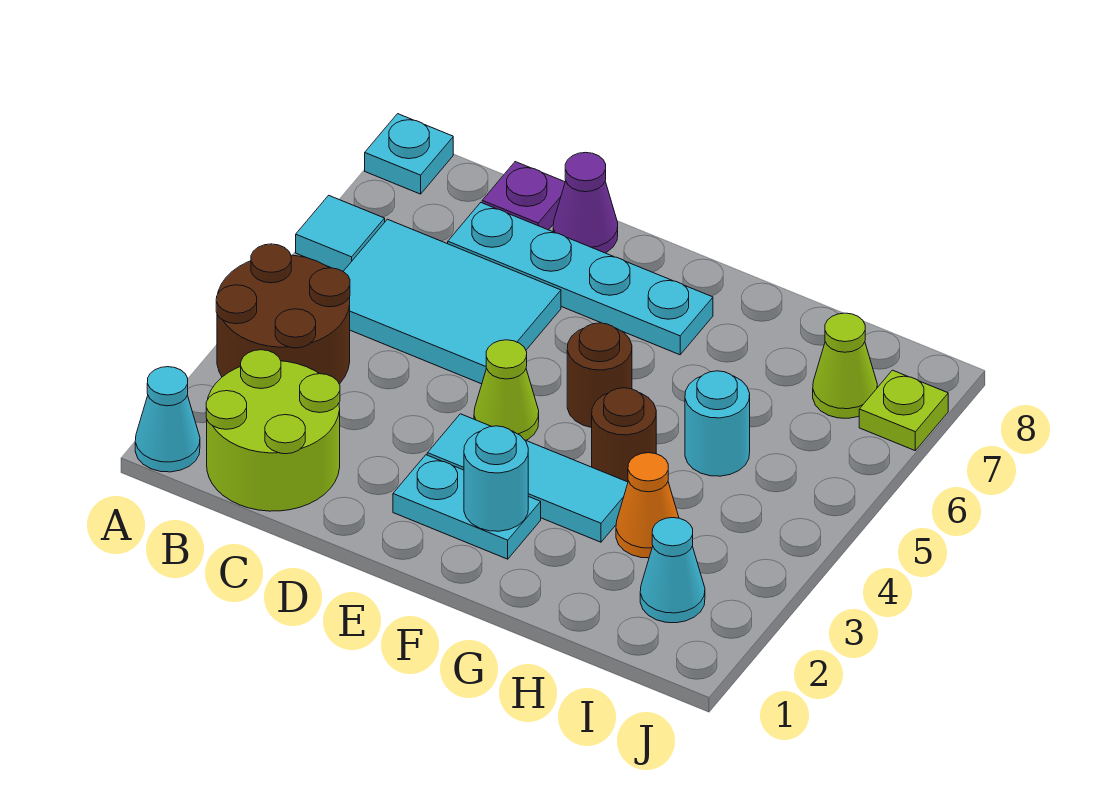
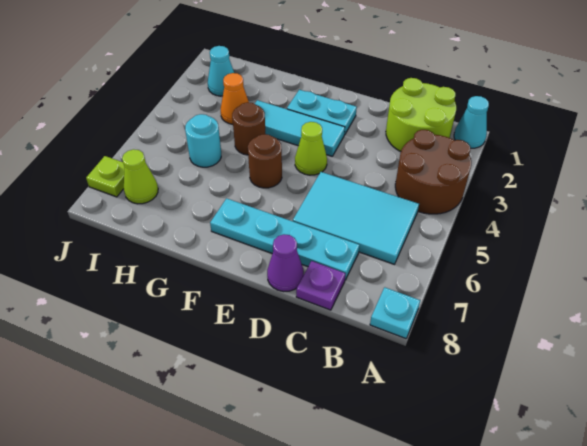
cyan tile A6 level 1 -> none
cyan round brick F2 level 2 -> none

